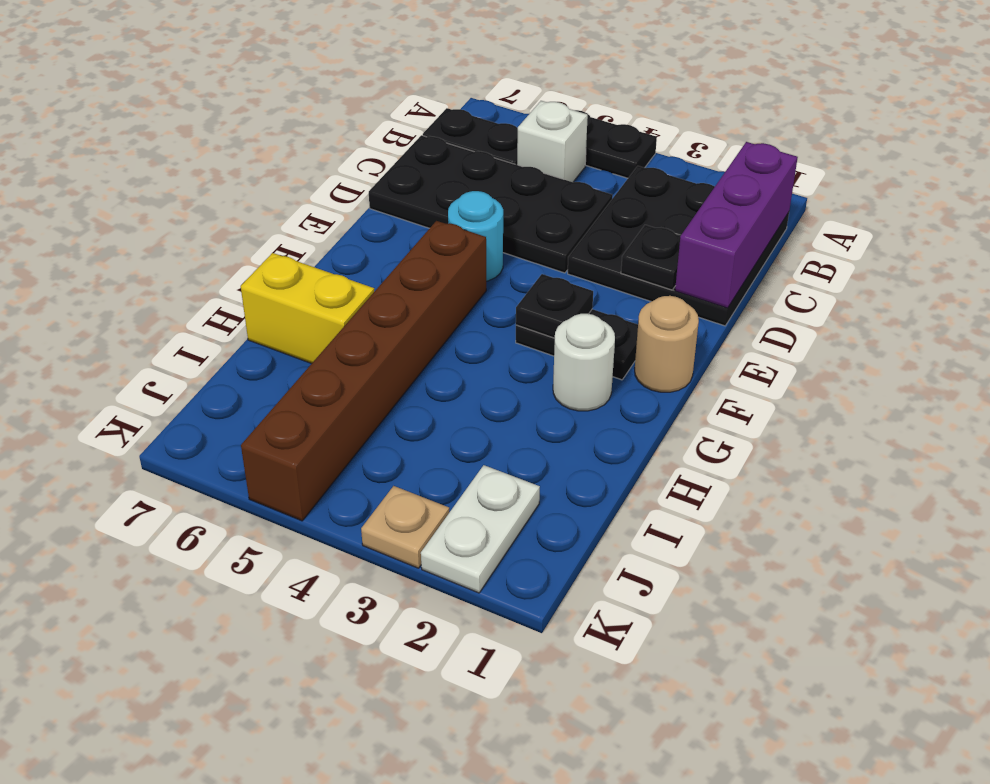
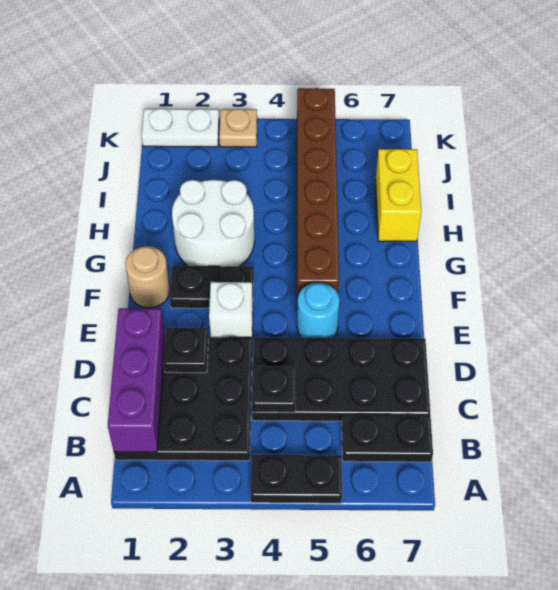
white brick B5 level 1 -> white brick E3 level 1
black plate F3 level 2 -> black plate C4 level 2
white round brick G2 level 1 -> white round brick G2:H3 level 1
yellow brick H6:H7 level 1 -> yellow brick H7:I7 level 1
white plate J2:K2 level 1 -> white plate K1:K2 level 1

